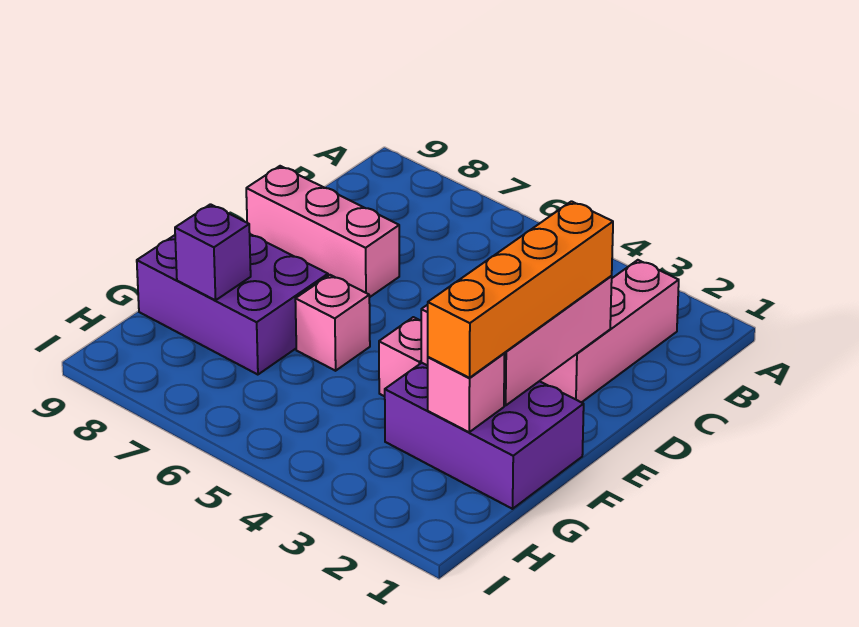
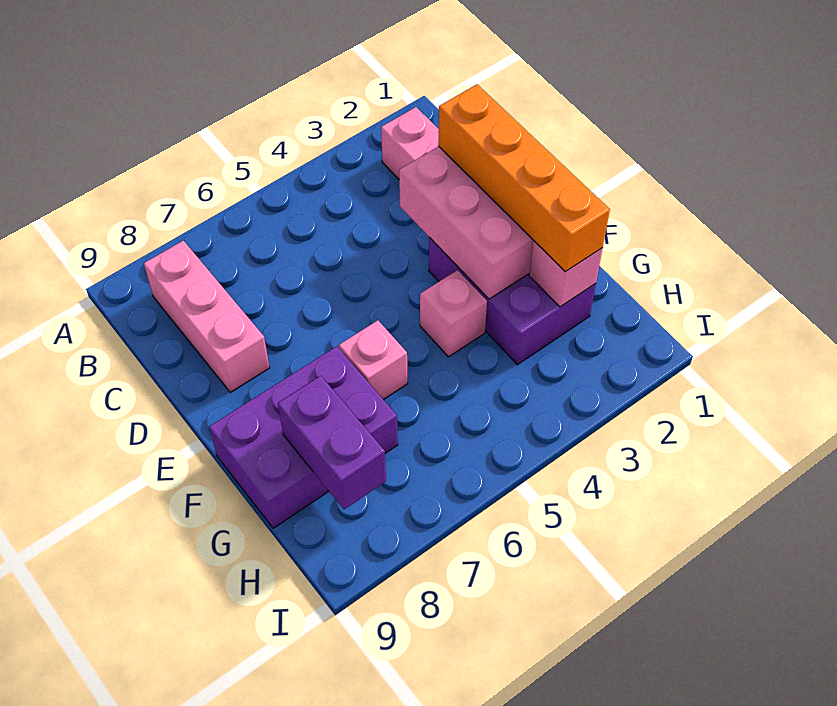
pink brick D7:D9 level 1 -> pink brick B8:D8 level 1
purple brick F1:G3 level 1 -> purple brick E2:G3 level 1
purple brick G8 level 2 -> purple brick G8:H8 level 2

